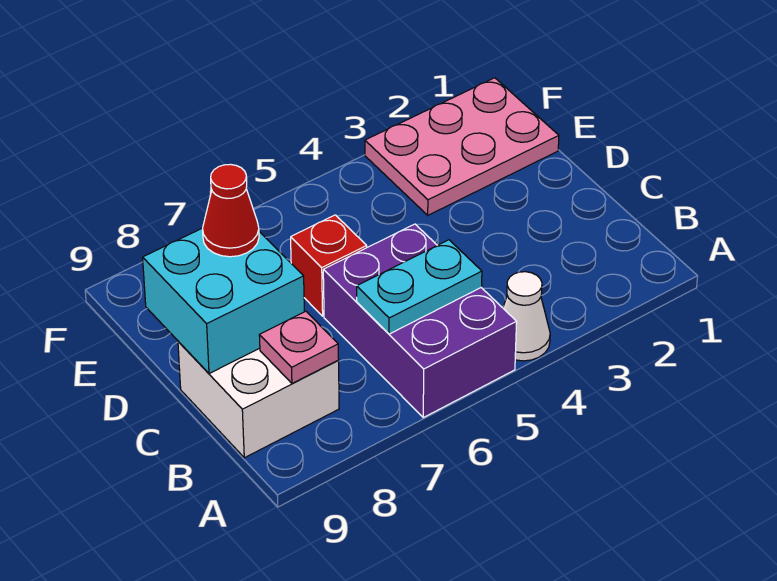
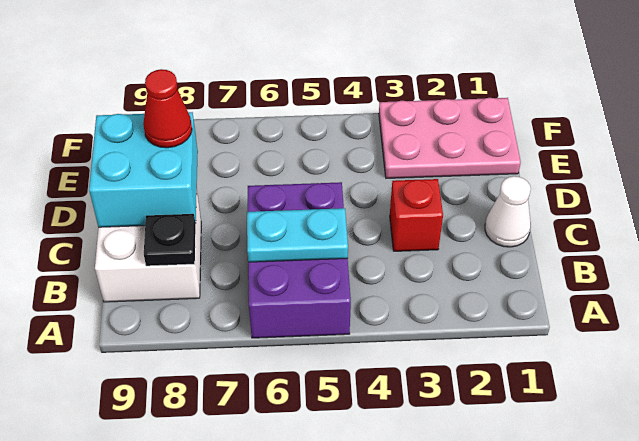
white cone A4 level 1 -> white cone C1 level 1
pink plate B8 level 2 -> black plate B8 level 2
red brick D6 level 1 -> red brick C3 level 1

